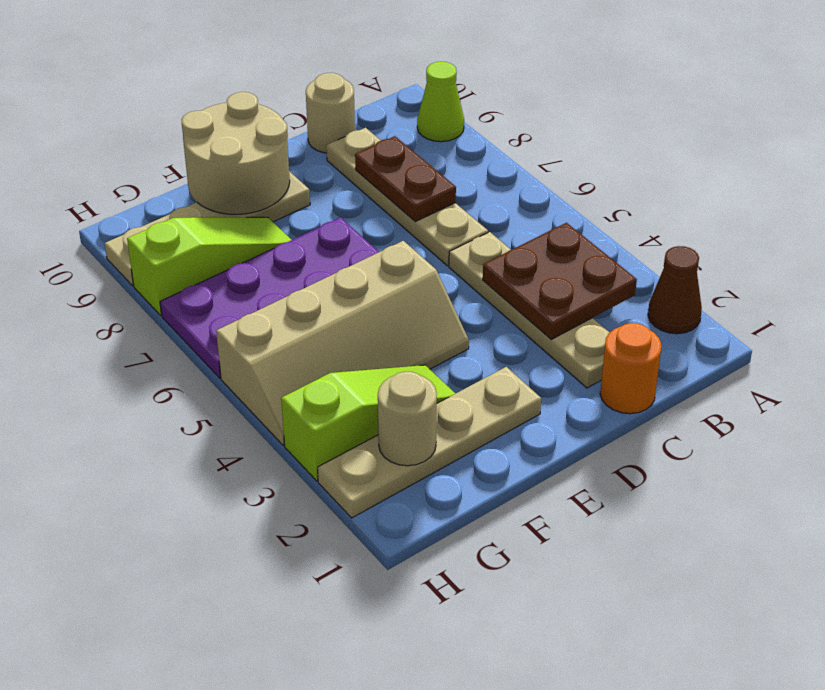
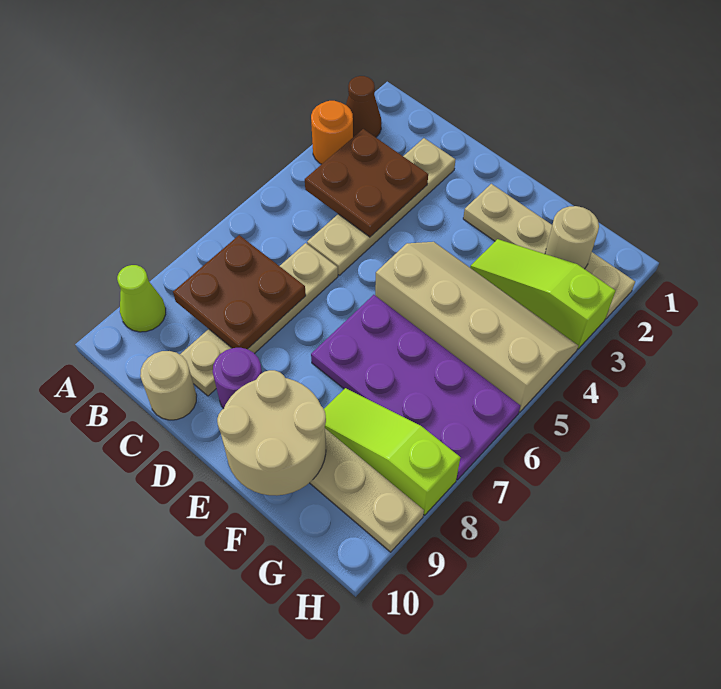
orange round brick C1 level 1 -> orange round brick A3 level 1
brown plate C7:C8 level 2 -> brown plate B7:C8 level 2
none -> purple round brick D9 level 1

